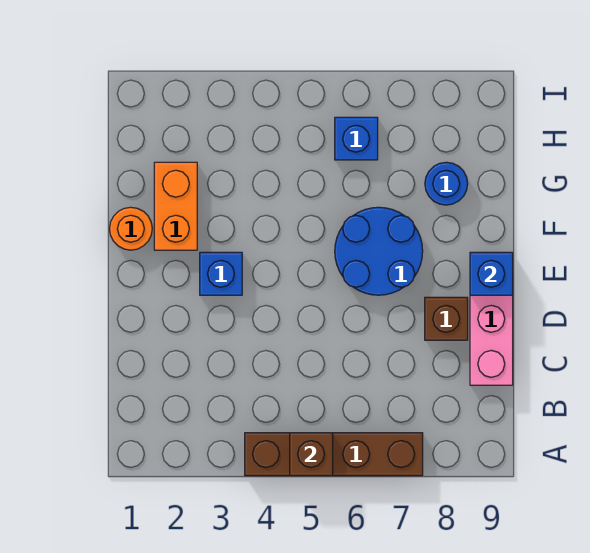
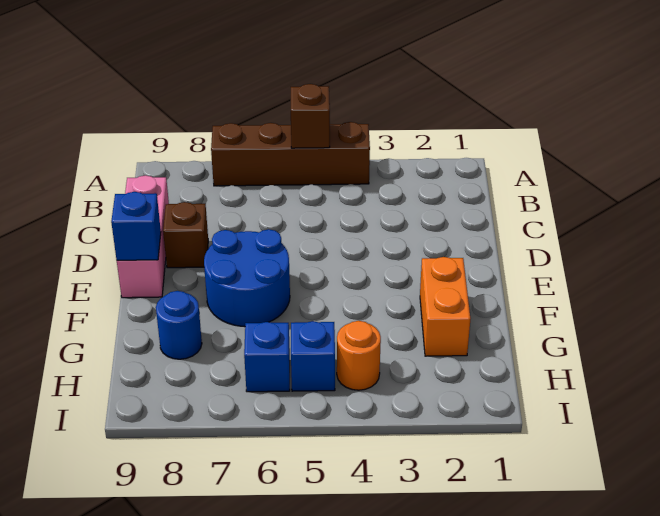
blue brick E3 level 1 -> blue brick H5 level 1
orange round brick F1 level 1 -> orange round brick H4 level 1

